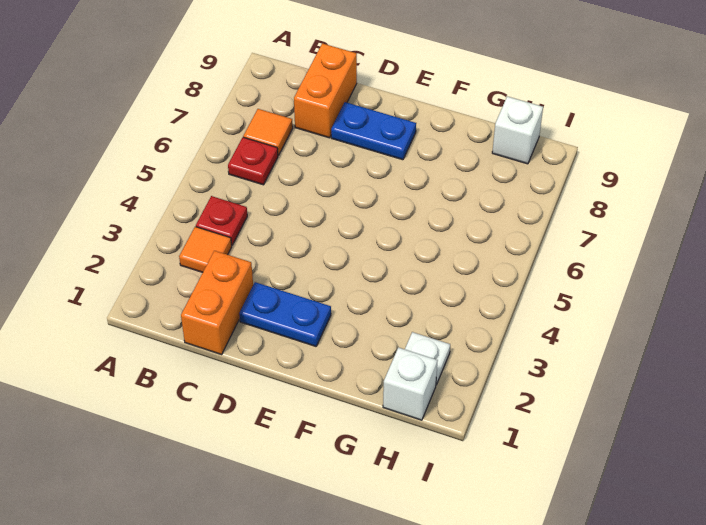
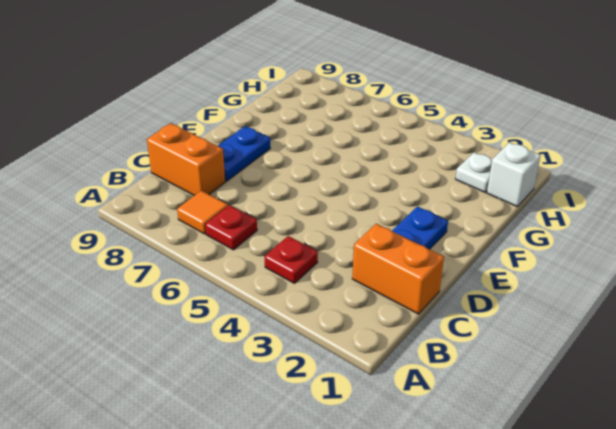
orange tile B3 level 1 -> none
white brick H9 level 1 -> none

